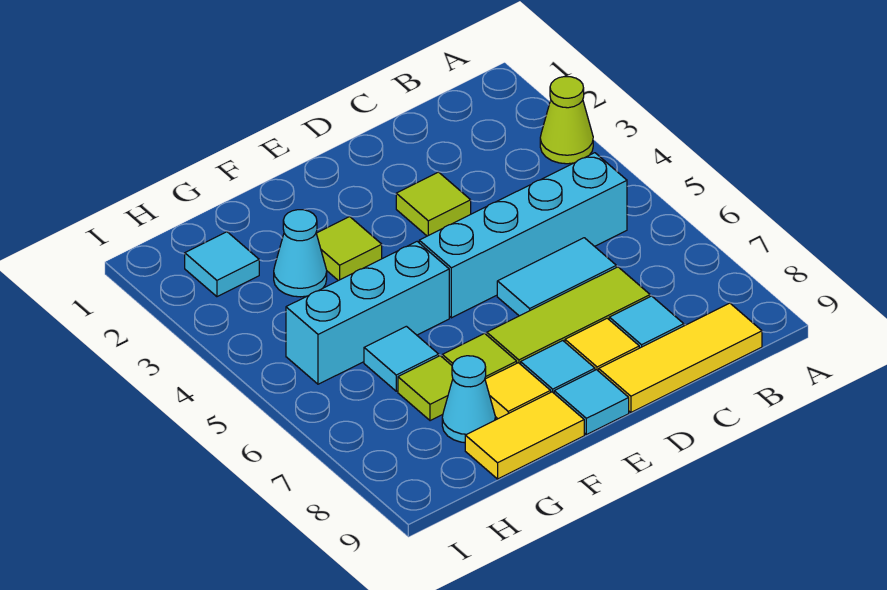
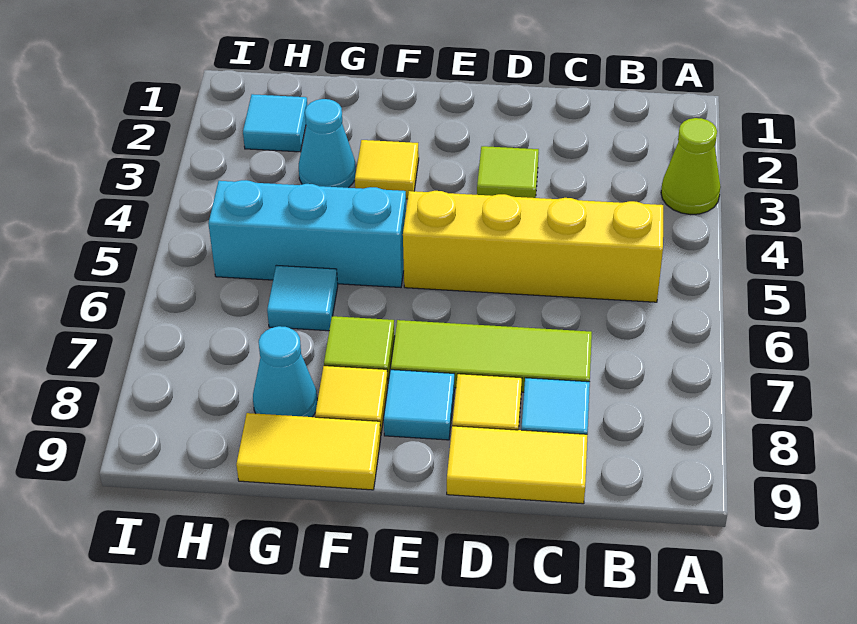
cyan brick B5:E5 level 1 -> yellow brick B5:E5 level 1
yellow tile B9:D9 level 1 -> yellow tile C9:D9 level 1
cyan tile C6:D6 level 1 -> none
cyan tile E9 level 1 -> none
lime tile F3 level 1 -> yellow tile F3 level 1
lime tile G7 level 1 -> none

